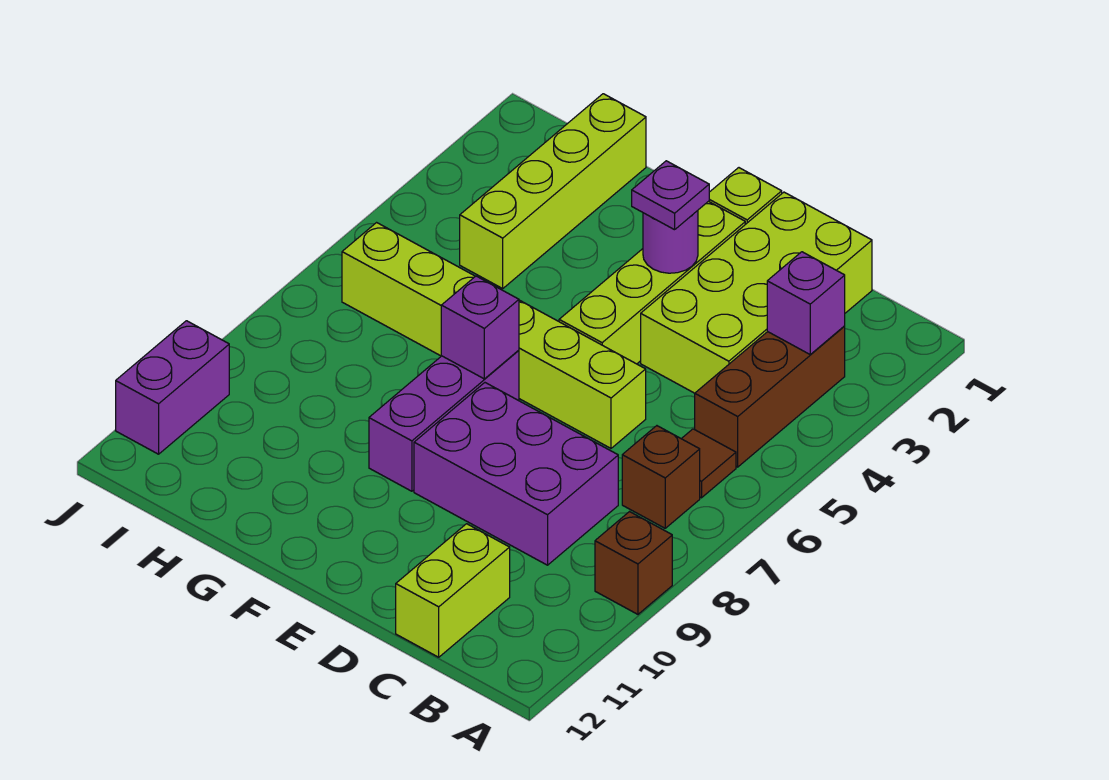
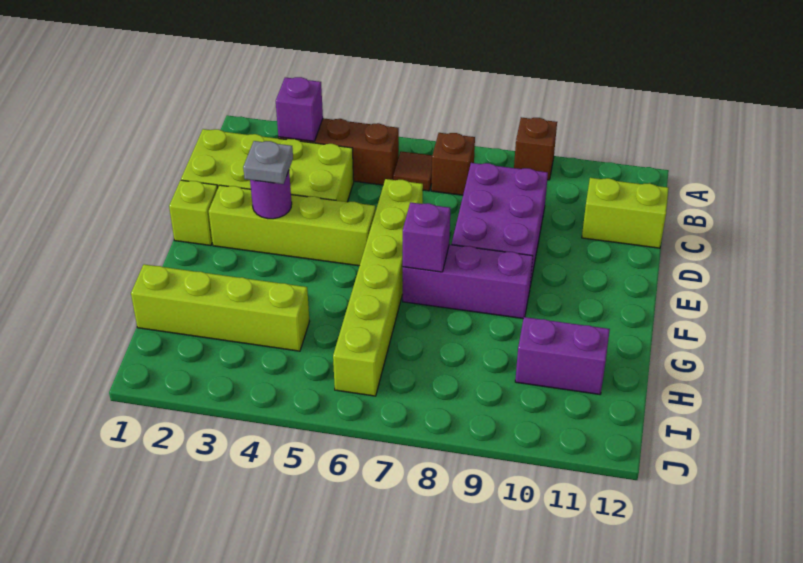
purple plate E3 level 3 -> grey plate E3 level 3
purple brick J10:J11 level 1 -> purple brick H10:H11 level 1

